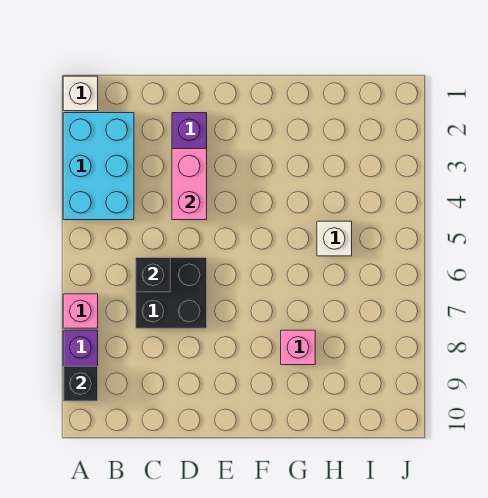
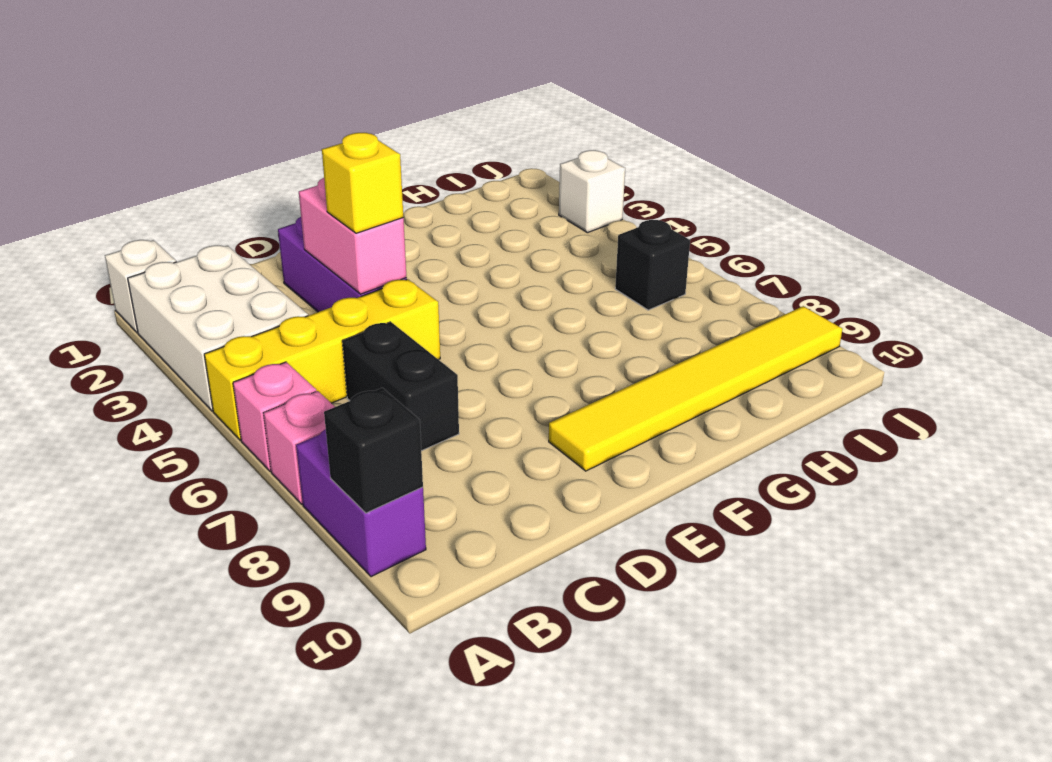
cyan brick A2:B4 level 1 -> white brick A2:B4 level 1
none -> yellow brick A5:D5 level 1
black brick C6:D7 level 1 -> black brick C6:C7 level 1
black brick C6 level 2 -> black brick I6 level 1
none -> yellow brick D4 level 3
none -> yellow tile E9:J9 level 1
pink brick G8 level 1 -> pink brick A6 level 1
white brick H5 level 1 -> white brick J3 level 1

